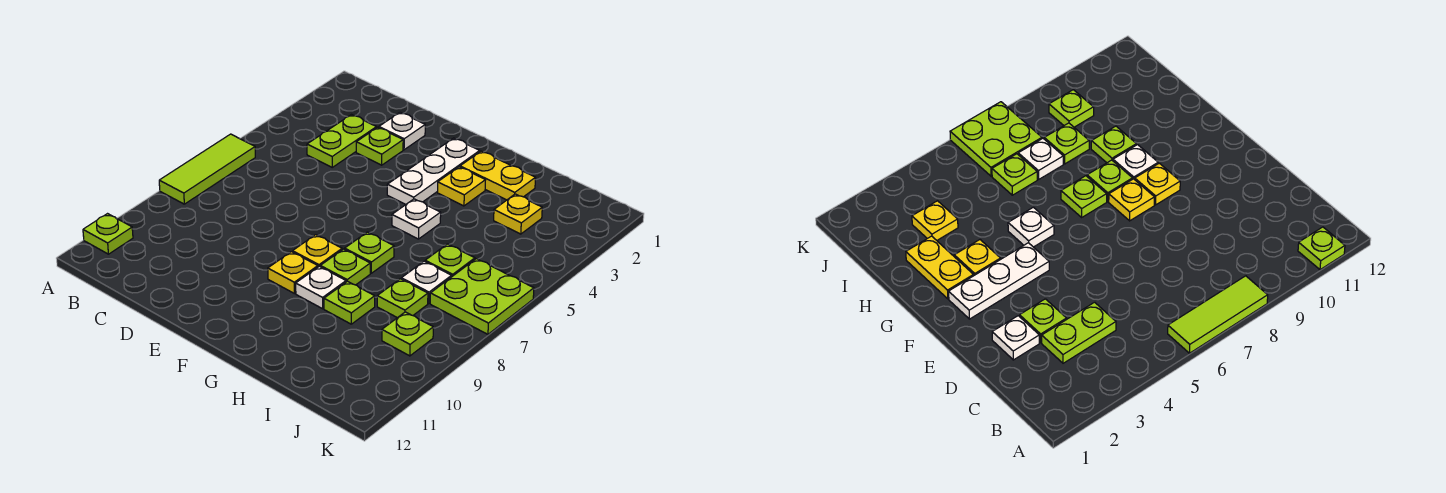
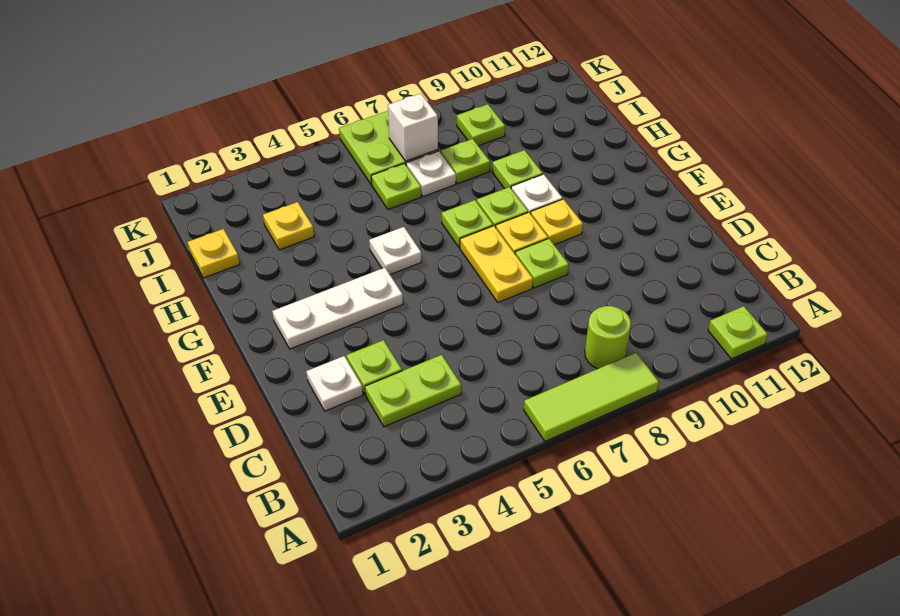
none -> lime round brick B8 level 1
none -> lime plate E8 level 1
yellow plate G2:H2 level 1 -> yellow plate E7:F7 level 1
yellow plate G3 level 1 -> yellow plate I1 level 1
none -> white brick J7 level 2

